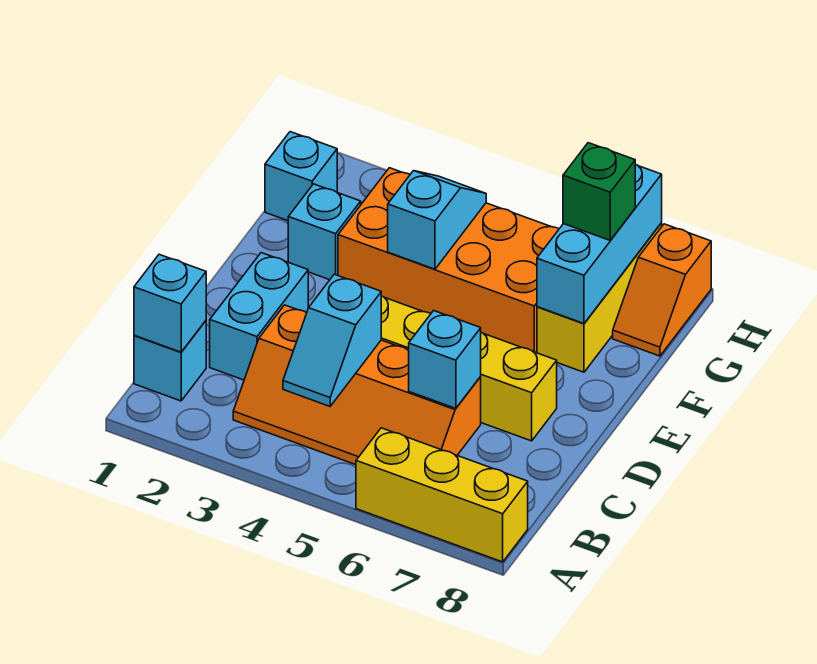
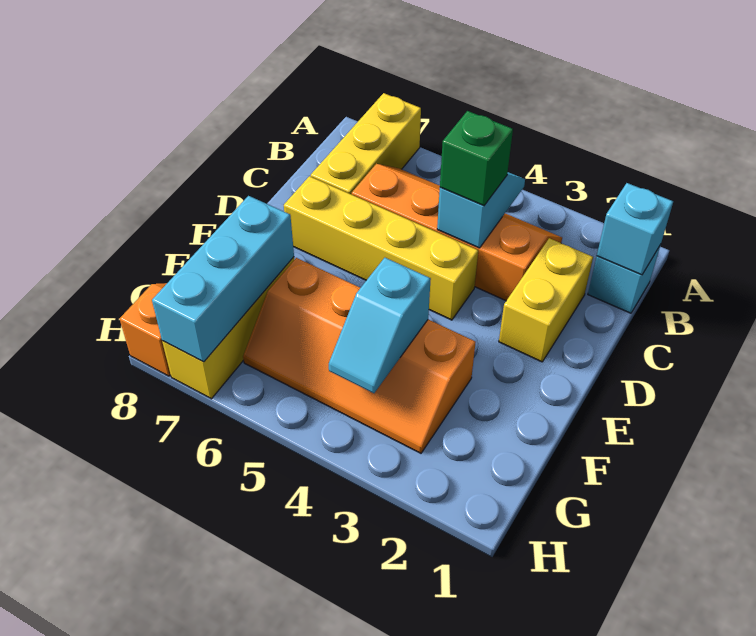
yellow brick A6:A8 level 1 -> yellow brick A7:C7 level 1
cyan brick C2:D2 level 1 -> yellow brick C2:D2 level 1
cyan brick C6 level 2 -> none
cyan brick F2 level 1 -> none
orange brick F3:G6 level 1 -> orange slope F3:G6 level 1 top F
cyan brick G1 level 1 -> none
green brick G7 level 3 -> green brick C4 level 3

